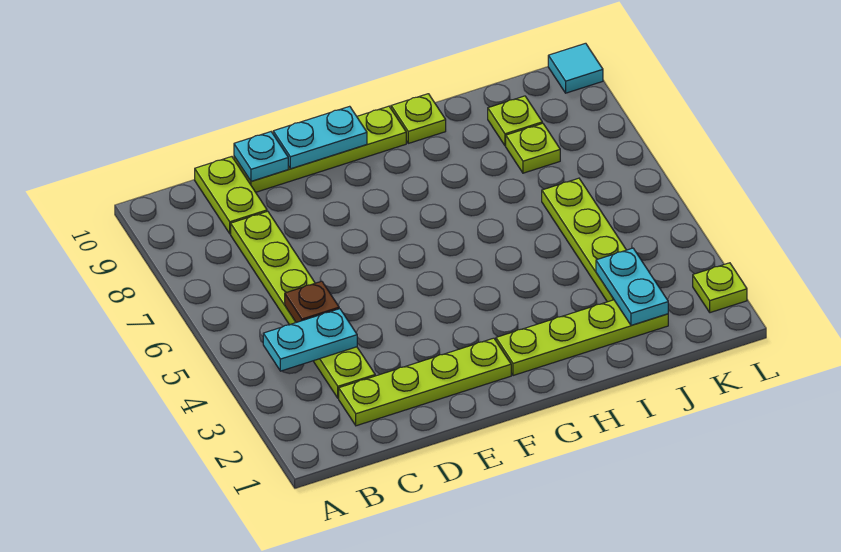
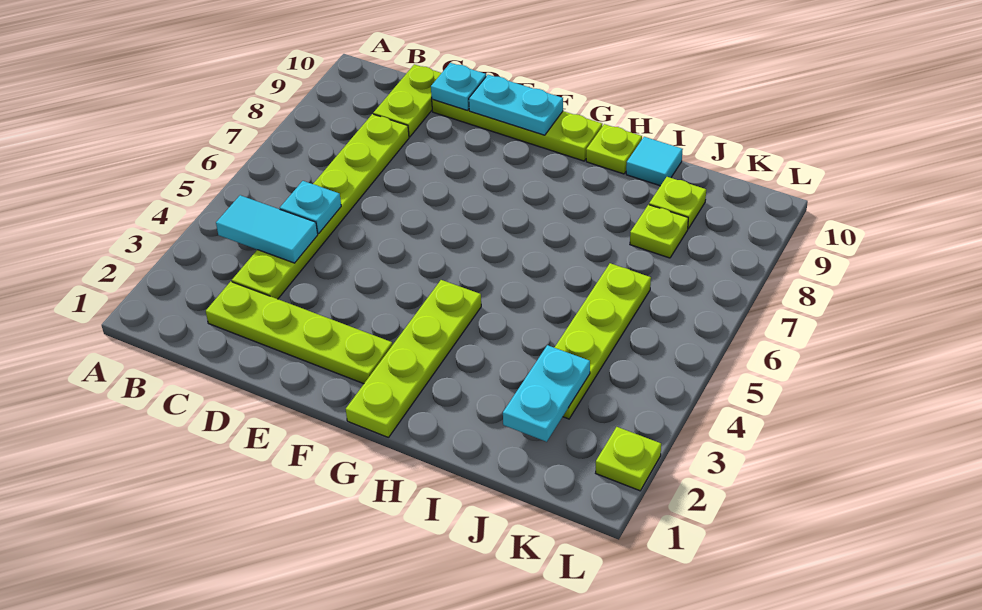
cyan plate B4:C4 level 2 -> cyan tile B4:C4 level 2
brown plate C5 level 2 -> cyan plate C5 level 2
lime plate G2:J2 level 1 -> lime plate G1:G4 level 1
cyan tile L10 level 1 -> cyan tile I10 level 1

